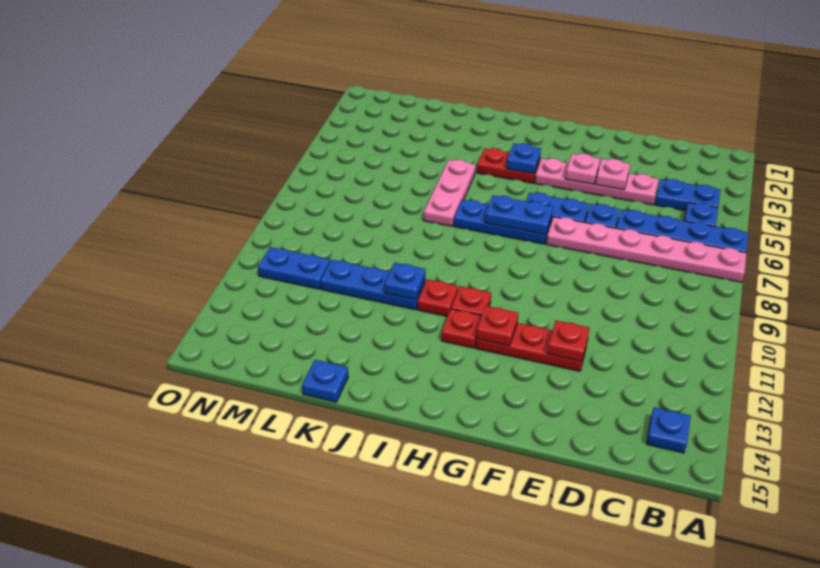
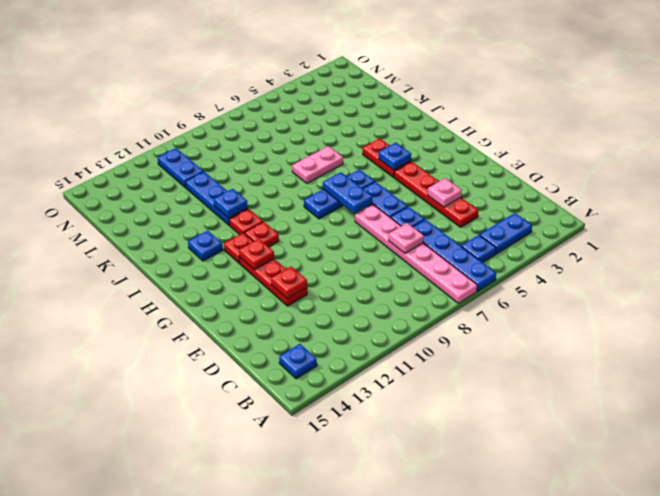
blue plate B4:C4 level 1 -> blue plate B3:B4 level 1
pink plate D4:G4 level 1 -> red plate D4:G4 level 1
pink plate F4 level 2 -> pink plate D7 level 2
blue plate G7:I7 level 1 -> blue plate H6:H8 level 1
pink plate J5:J7 level 1 -> pink plate J6:J7 level 1
blue plate K15 level 1 -> blue plate I13 level 1

